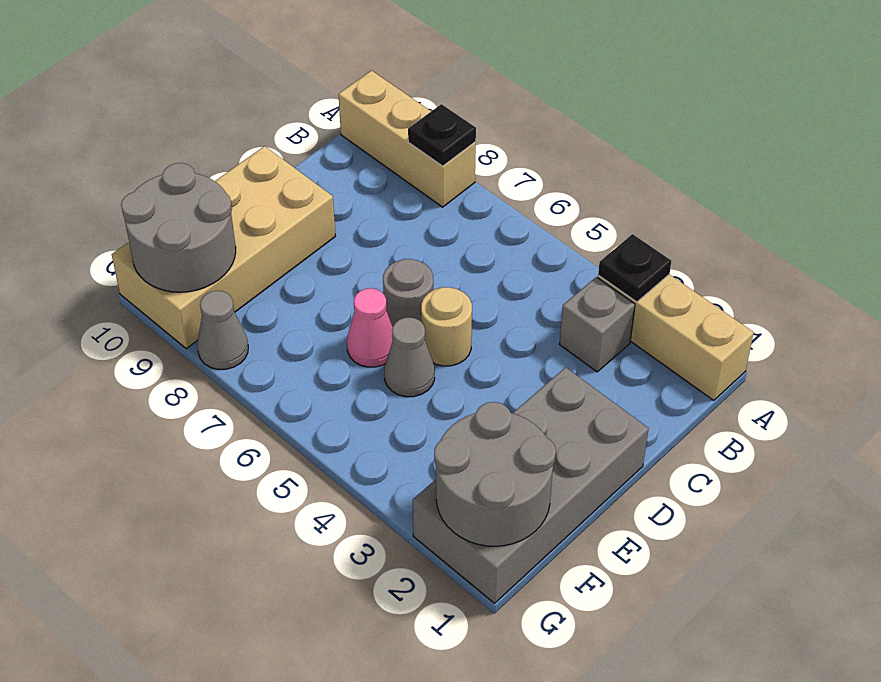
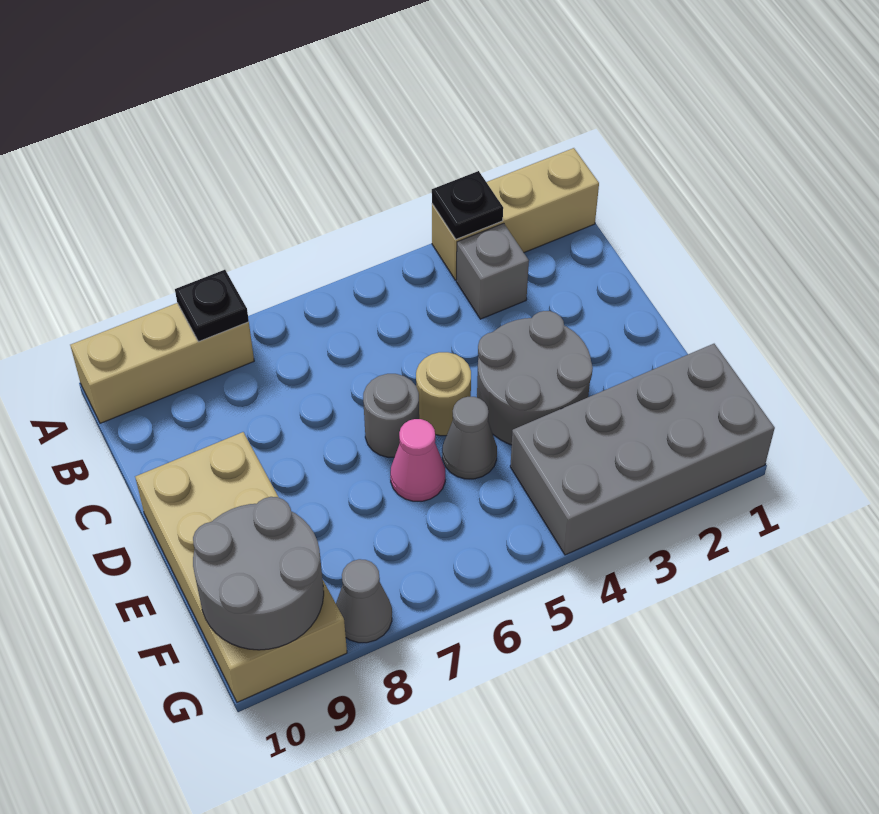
grey brick D1:G2 level 1 -> grey brick F1:G4 level 1
grey round brick F1:G2 level 2 -> grey round brick D3:E4 level 1

